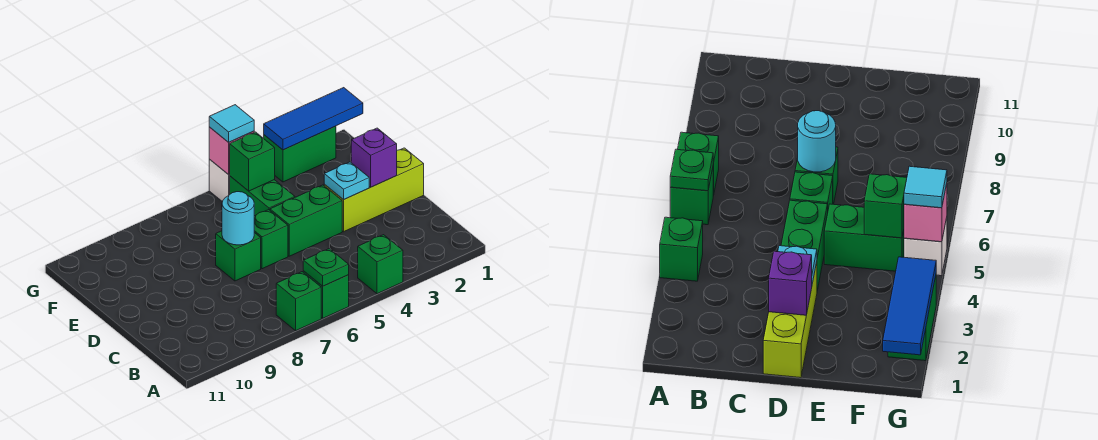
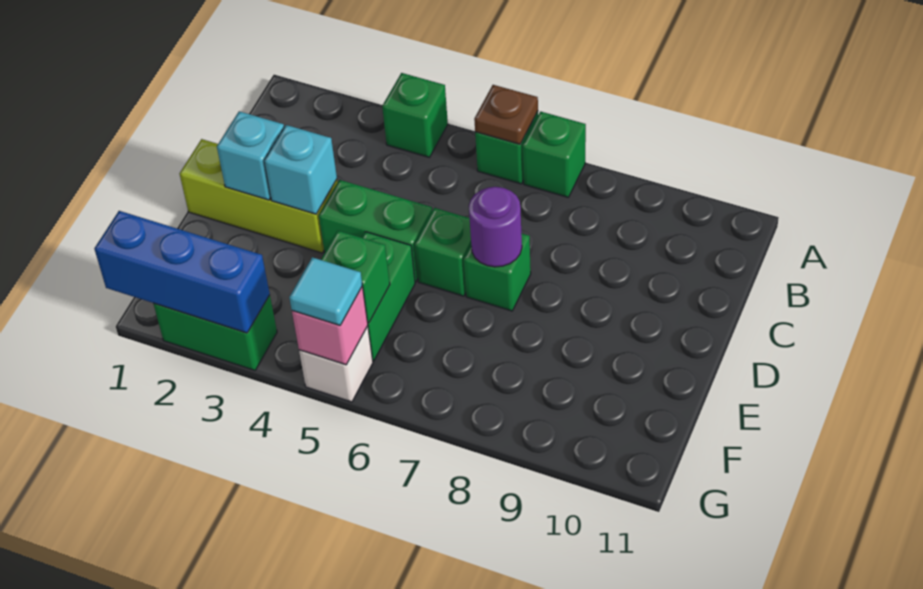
green plate A6 level 2 -> brown plate A6 level 2
purple brick D2 level 2 -> cyan brick D2 level 2
cyan plate D3 level 2 -> cyan brick D3 level 2
cyan round brick D7 level 2 -> purple round brick D7 level 2
blue tile G1:G3 level 2 -> blue brick G1:G3 level 2

